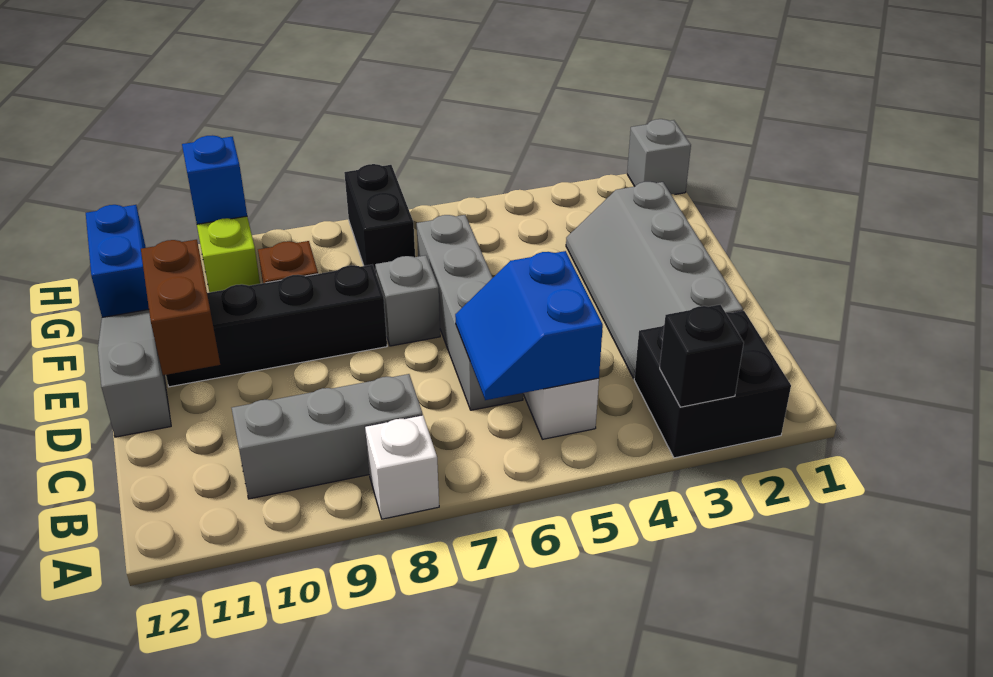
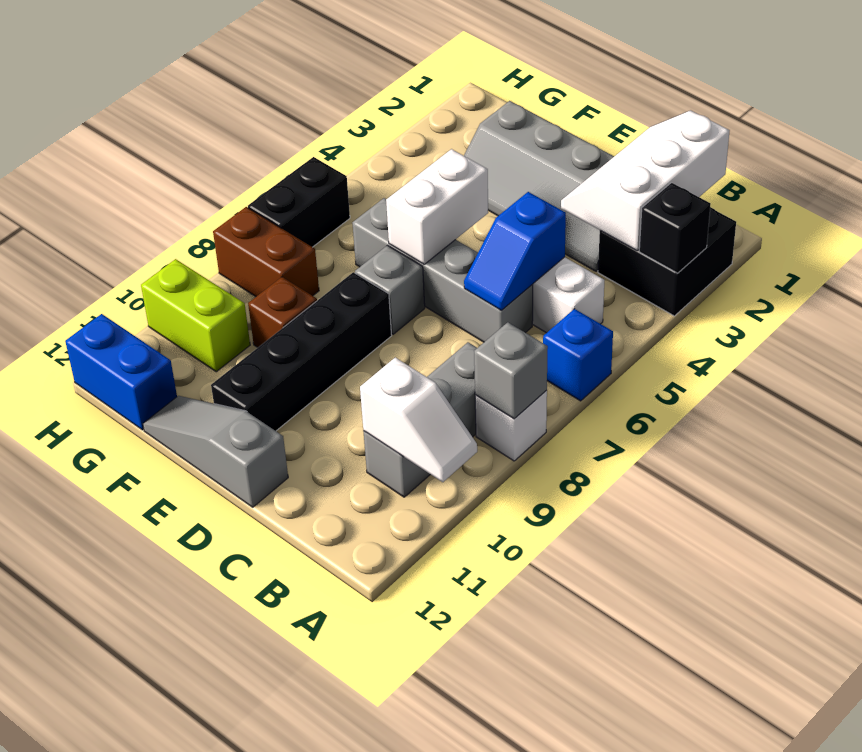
none -> white slope A10:B10 level 2 top B
none -> white slope B1:C3 level 2 top B
blue slope B5:C6 level 2 top 5 -> blue slope C5:C6 level 2 top 5
brown brick D11:E11 level 2 -> brown brick G8:H8 level 1
none -> white brick E5:E6 level 2
black brick G7:H7 level 1 -> black brick H6:H7 level 1
grey brick H1 level 1 -> grey brick A8 level 2
blue brick H10 level 2 -> blue brick A6 level 1

